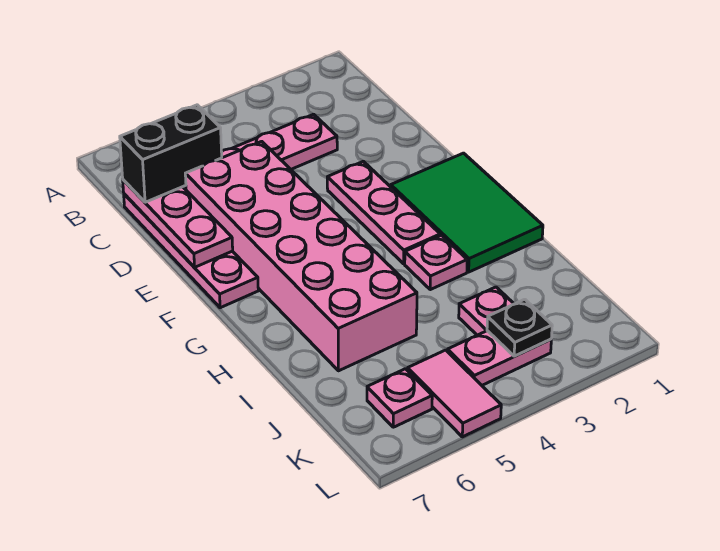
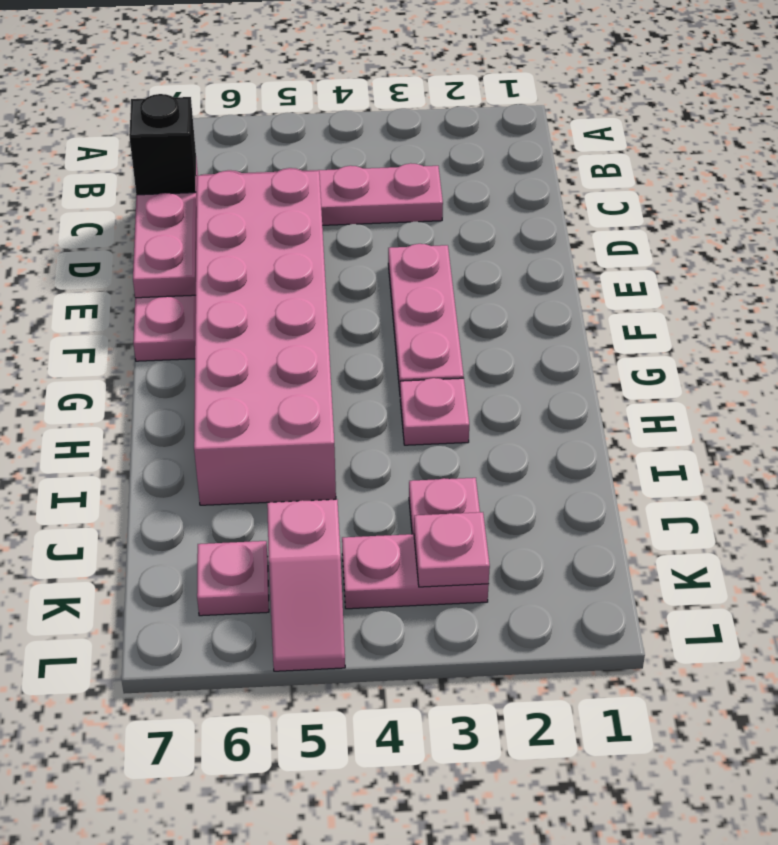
black brick C6:C7 level 3 -> black brick C7 level 3
green tile F1:H2 level 1 -> none
black plate K3 level 2 -> pink plate K3 level 2
pink tile K5:L5 level 1 -> pink slope K5:L5 level 1 top K

